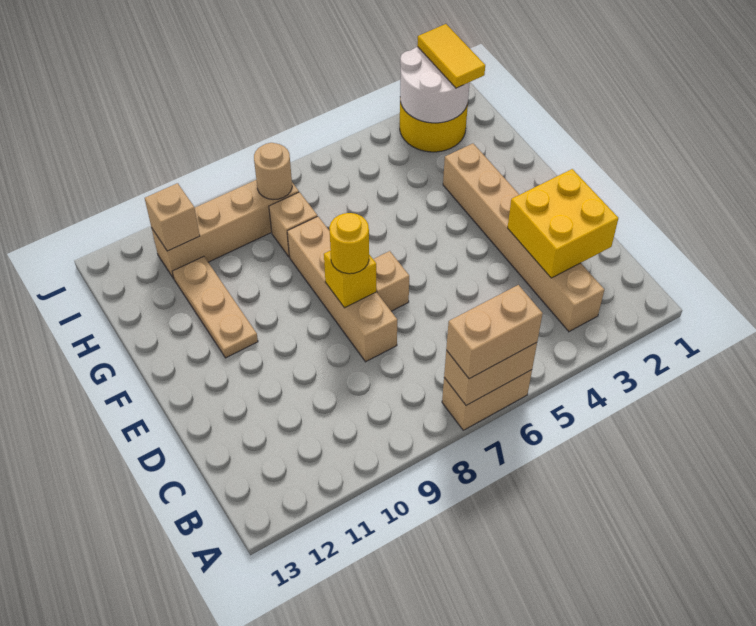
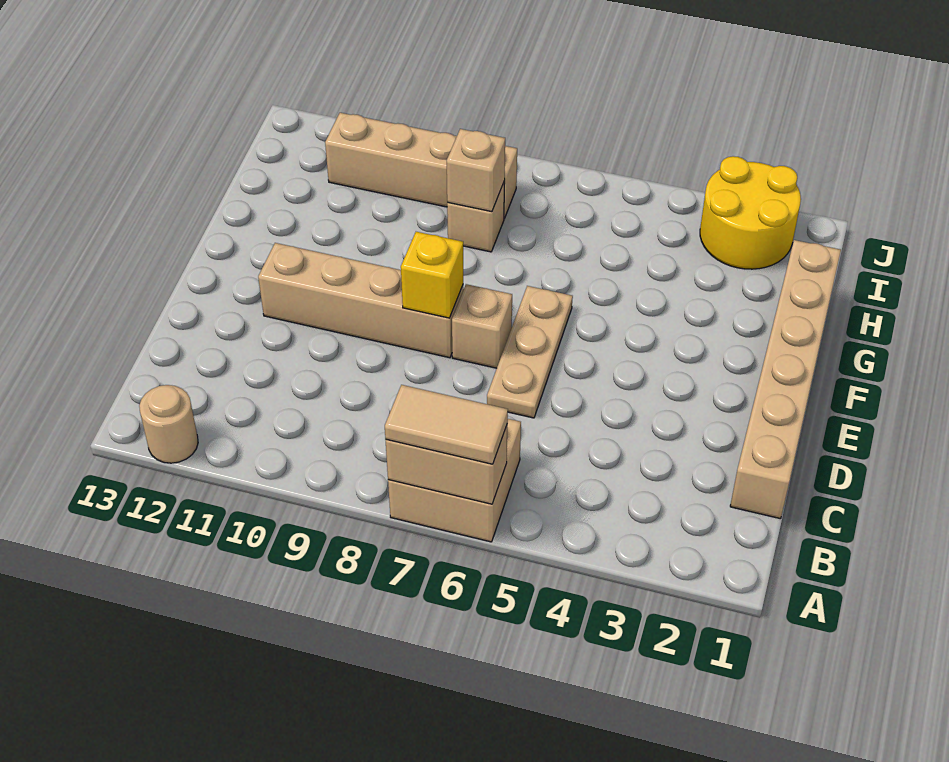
tan brick A6:A7 level 1 -> tan brick A6:B7 level 1
tan brick A6:A7 level 3 -> tan tile A6:A7 level 3
tan brick B3:G3 level 1 -> tan brick C1:H1 level 1
yellow brick C2:D3 level 2 -> none
tan brick D8:G8 level 1 -> tan brick E8:E11 level 1
yellow round brick E8 level 3 -> none
tan plate F11:H11 level 1 -> tan plate D6:F6 level 1
white round brick I2:J3 level 2 -> none
yellow tile I2:J2 level 3 -> none
tan round brick I8 level 2 -> tan round brick A12 level 1
tan brick I11 level 2 -> tan brick H8 level 2

